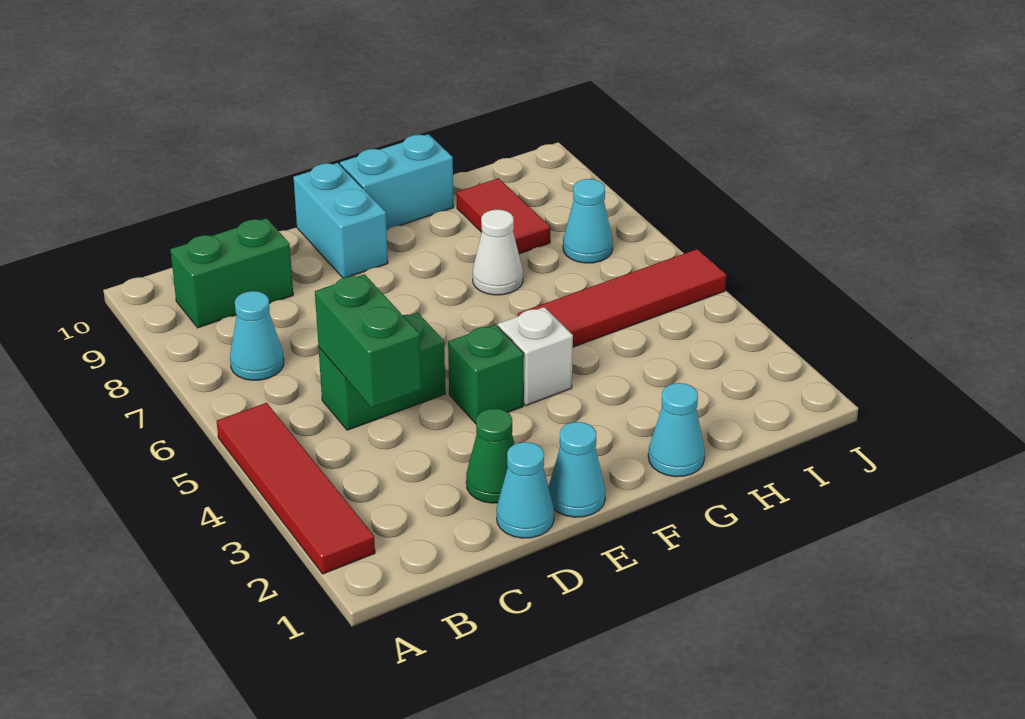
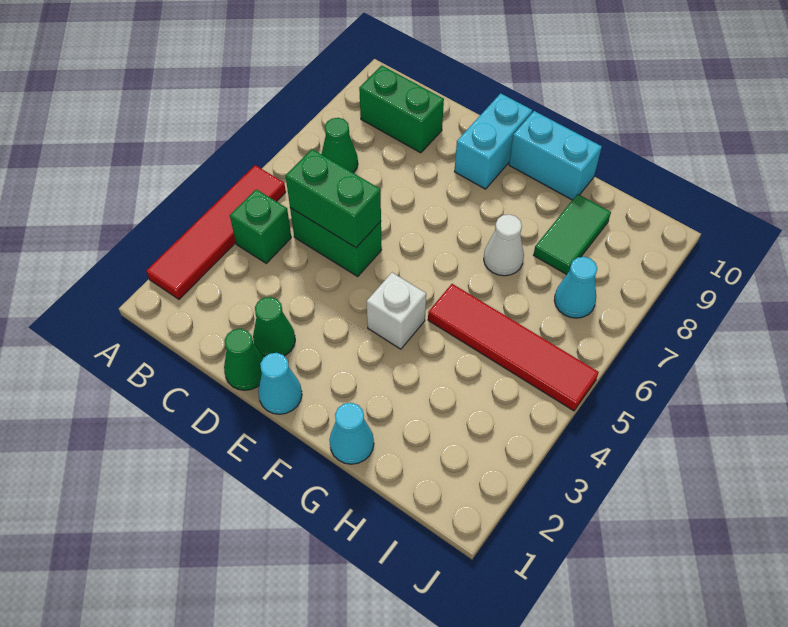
cyan cone B7 level 1 -> green cone B7 level 1
green brick C4:C5 level 2 -> green brick C5:D5 level 2
cyan cone D1 level 1 -> green cone D1 level 1
green brick E4 level 1 -> green brick B4 level 1
red tile H8:H9 level 1 -> green tile H8:H9 level 1

